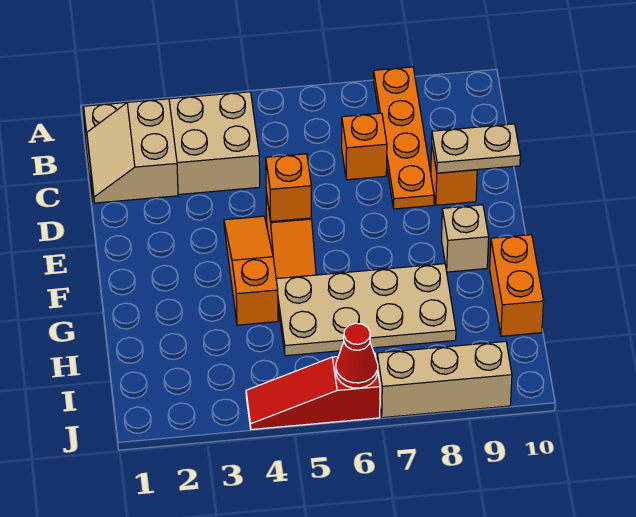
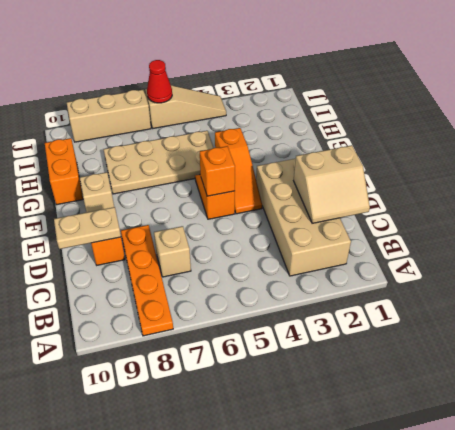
tan brick B1:C4 level 1 -> tan brick B2:E3 level 1
tan slope C1:D2 level 2 top 2 -> tan slope C1:D2 level 2 top D
orange brick C7 level 1 -> tan brick C7 level 1
red slope J4:J6 level 1 top 6 -> tan slope J4:J6 level 1 top 6

